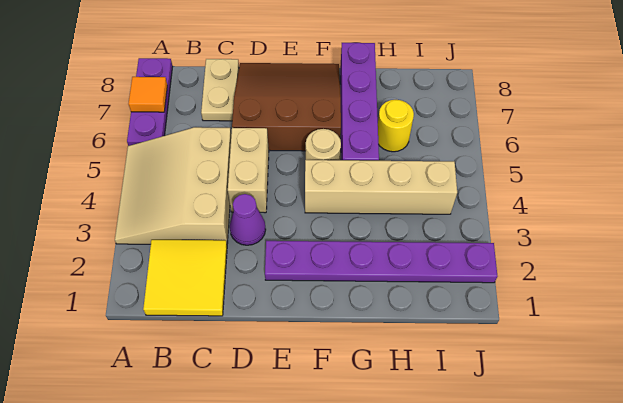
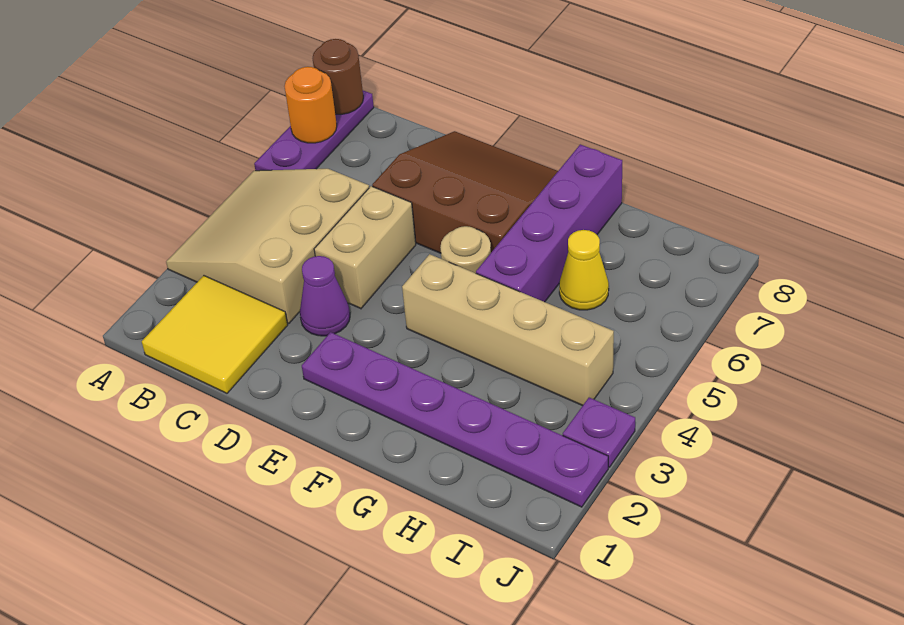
orange tile A7 level 2 -> orange round brick A7 level 2
none -> brown round brick A8 level 2
tan plate C7:C8 level 1 -> none
yellow round brick H6 level 1 -> yellow cone H6 level 1
none -> purple plate J3 level 1

